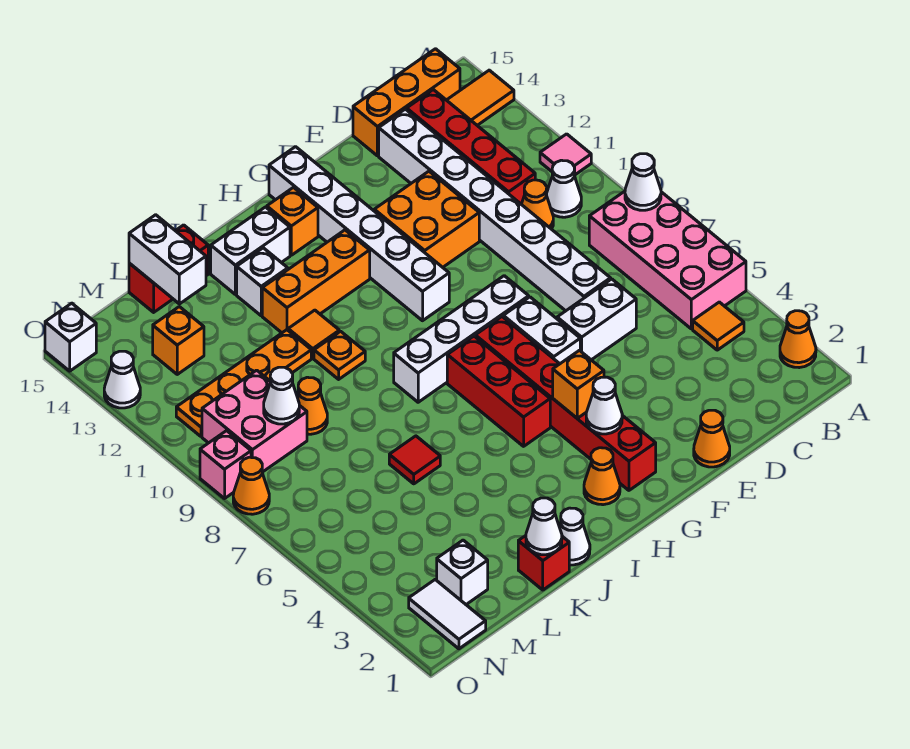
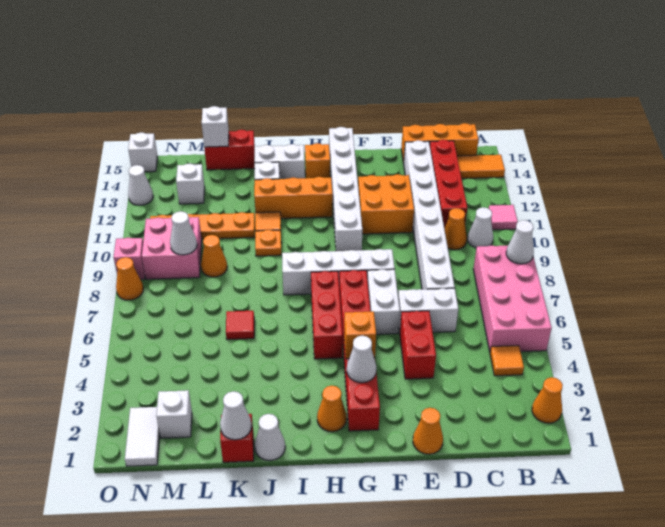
none -> red brick E4:E5 level 1
white brick L14:L15 level 2 -> white brick L15 level 2
orange brick M13 level 1 -> white brick M13 level 1

